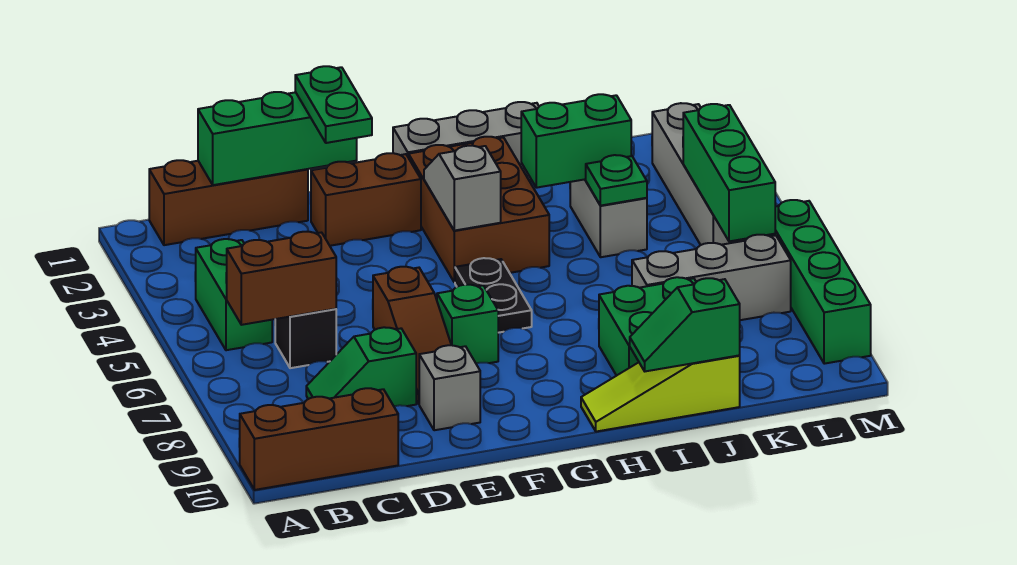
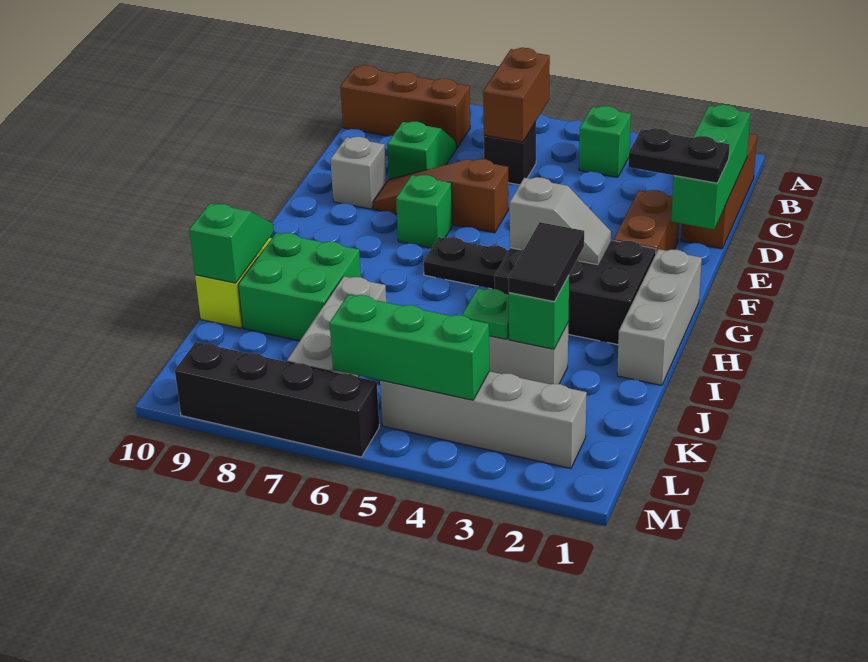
brown brick A10:C10 level 1 -> brown brick B8:B10 level 1
green brick B4:B5 level 1 -> green brick B4 level 1
green plate E1:E2 level 3 -> black plate E1:E2 level 3
brown brick G2:H4 level 1 -> black brick G2:H4 level 1
green brick I3:J3 level 2 -> green brick J3 level 2
none -> black tile I3:J3 level 3
green brick M6:M9 level 1 -> black brick M6:M9 level 1

